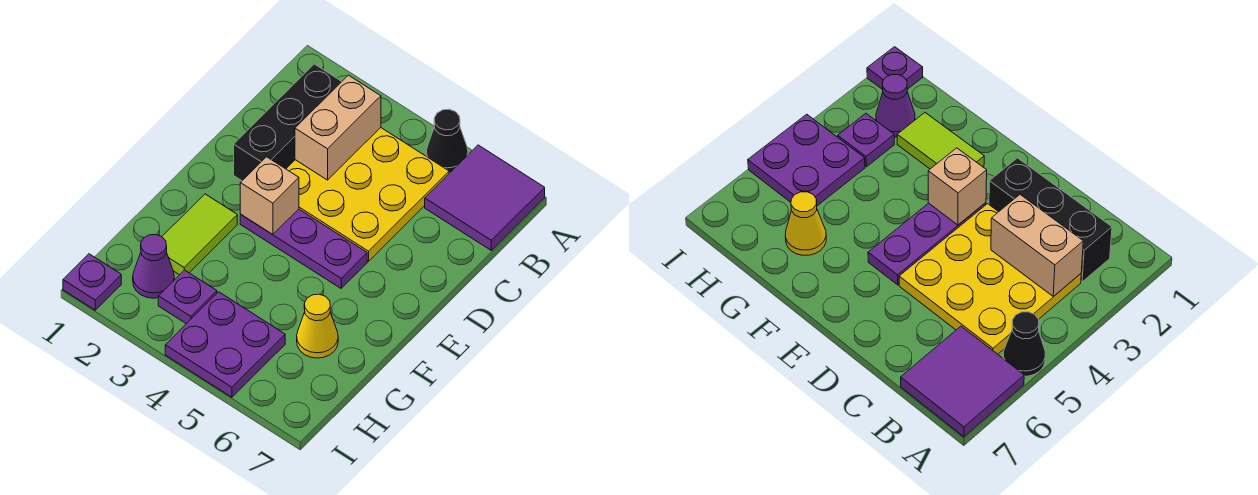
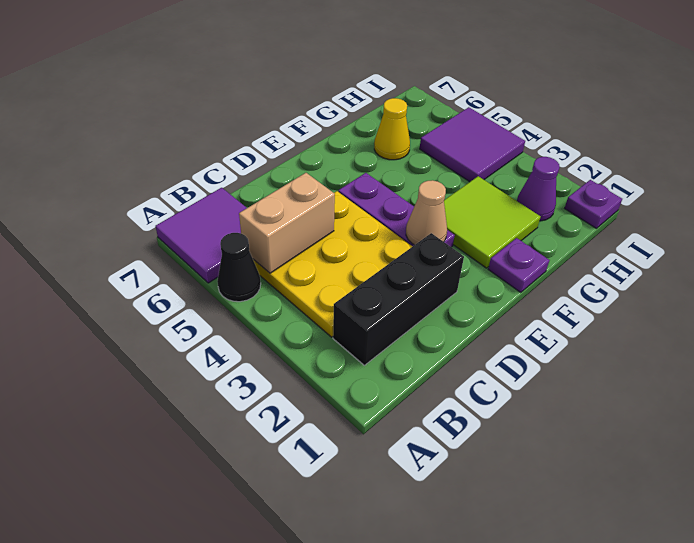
tan brick B3:C3 level 2 -> tan brick B5:C5 level 2
tan brick E3 level 2 -> tan cone E3 level 2
lime tile F2:G2 level 1 -> lime tile F2:G3 level 1
purple plate H3 level 1 -> purple plate F1 level 1
purple plate H4:I5 level 1 -> purple tile H4:I5 level 1

